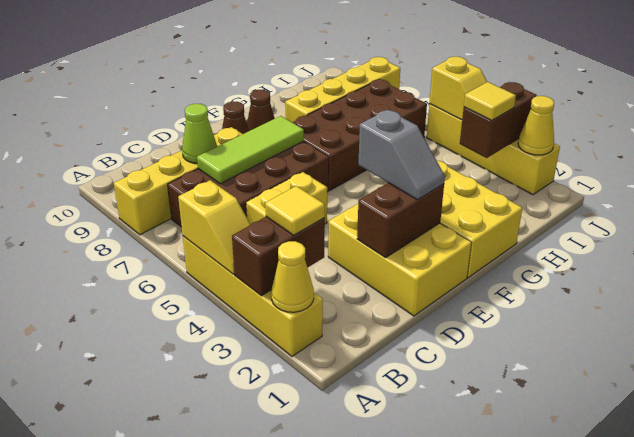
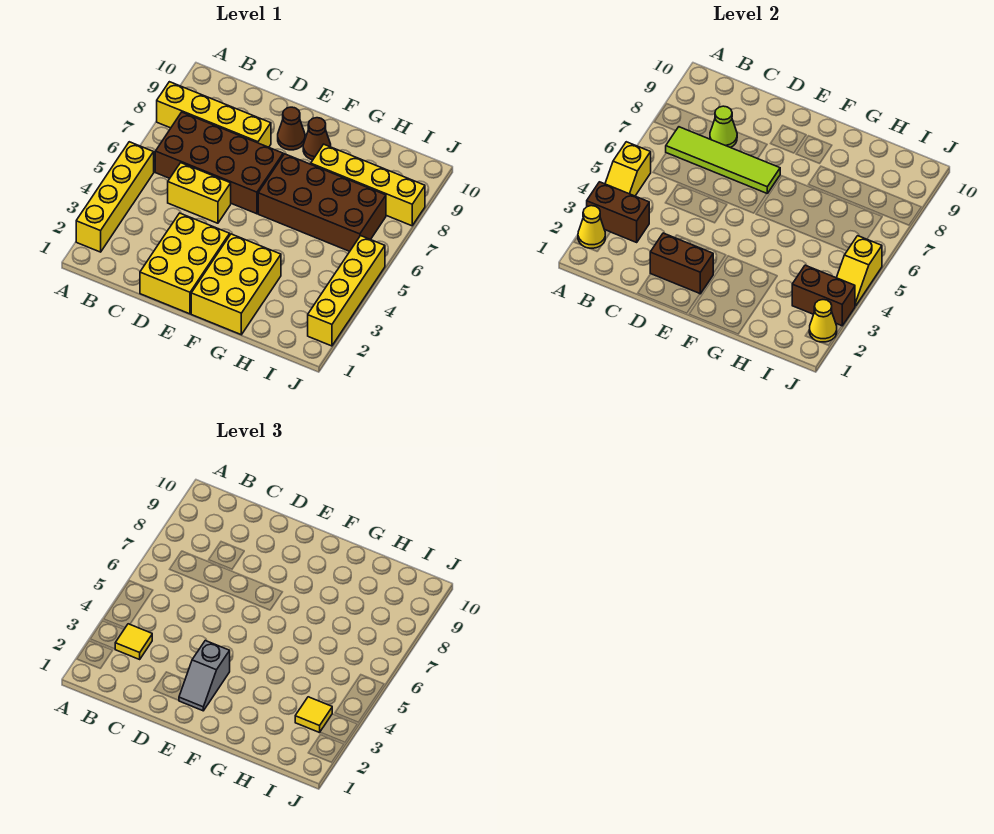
lime tile C7:E7 level 2 -> lime tile B7:E7 level 2

